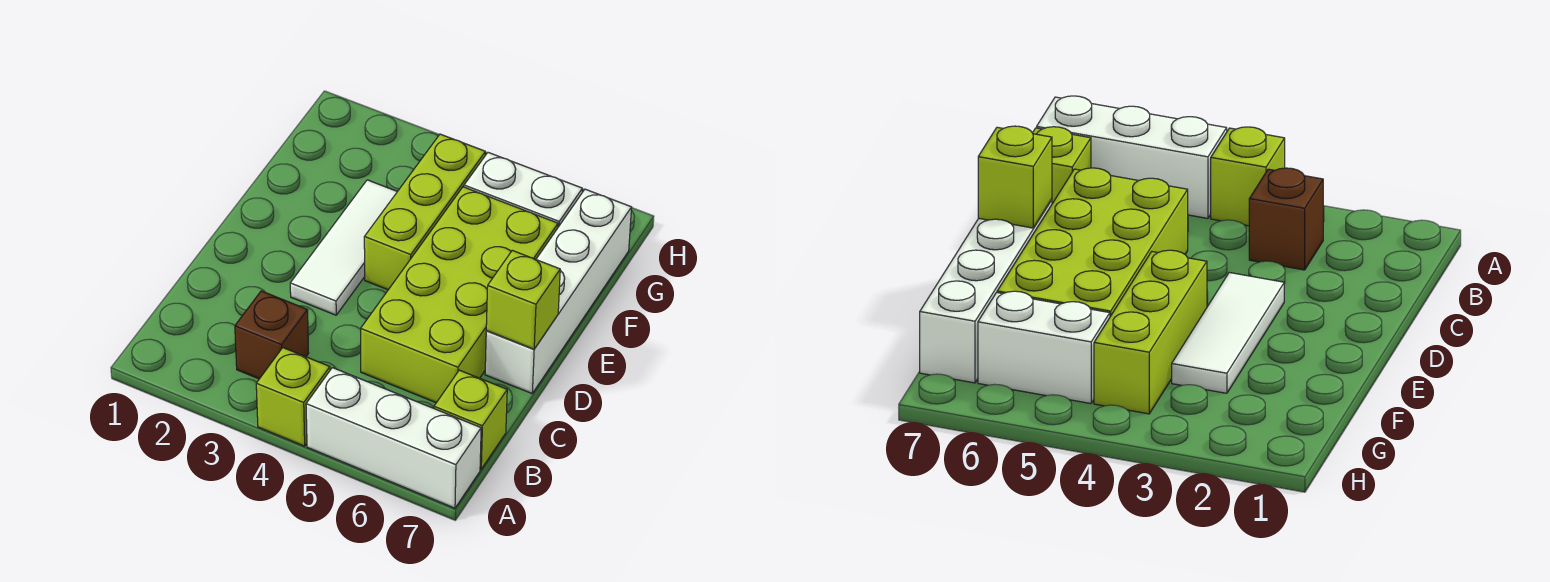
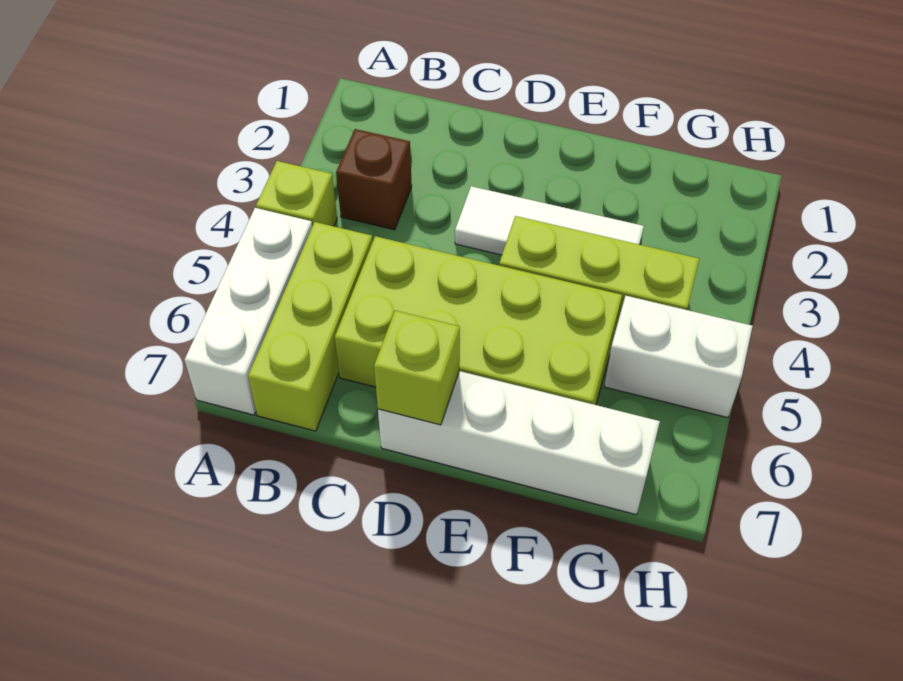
lime brick B7 level 1 -> lime brick B5:B7 level 1
white brick G5:G6 level 1 -> white brick G5:H5 level 1

